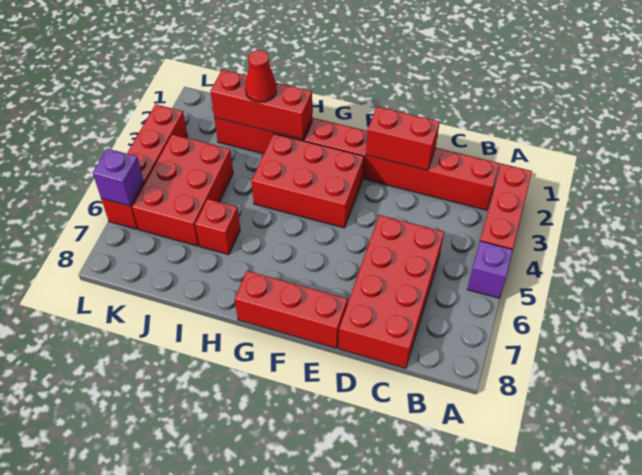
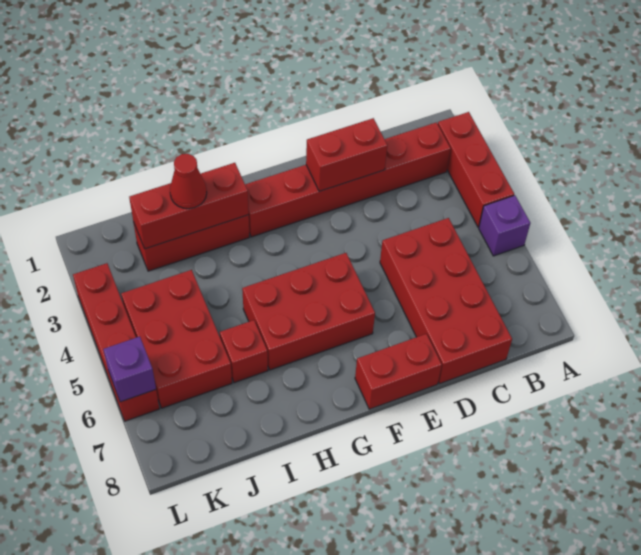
red brick E8:G8 level 1 -> red brick E8:F8 level 1
red brick F3:H4 level 1 -> red brick F5:H6 level 1

